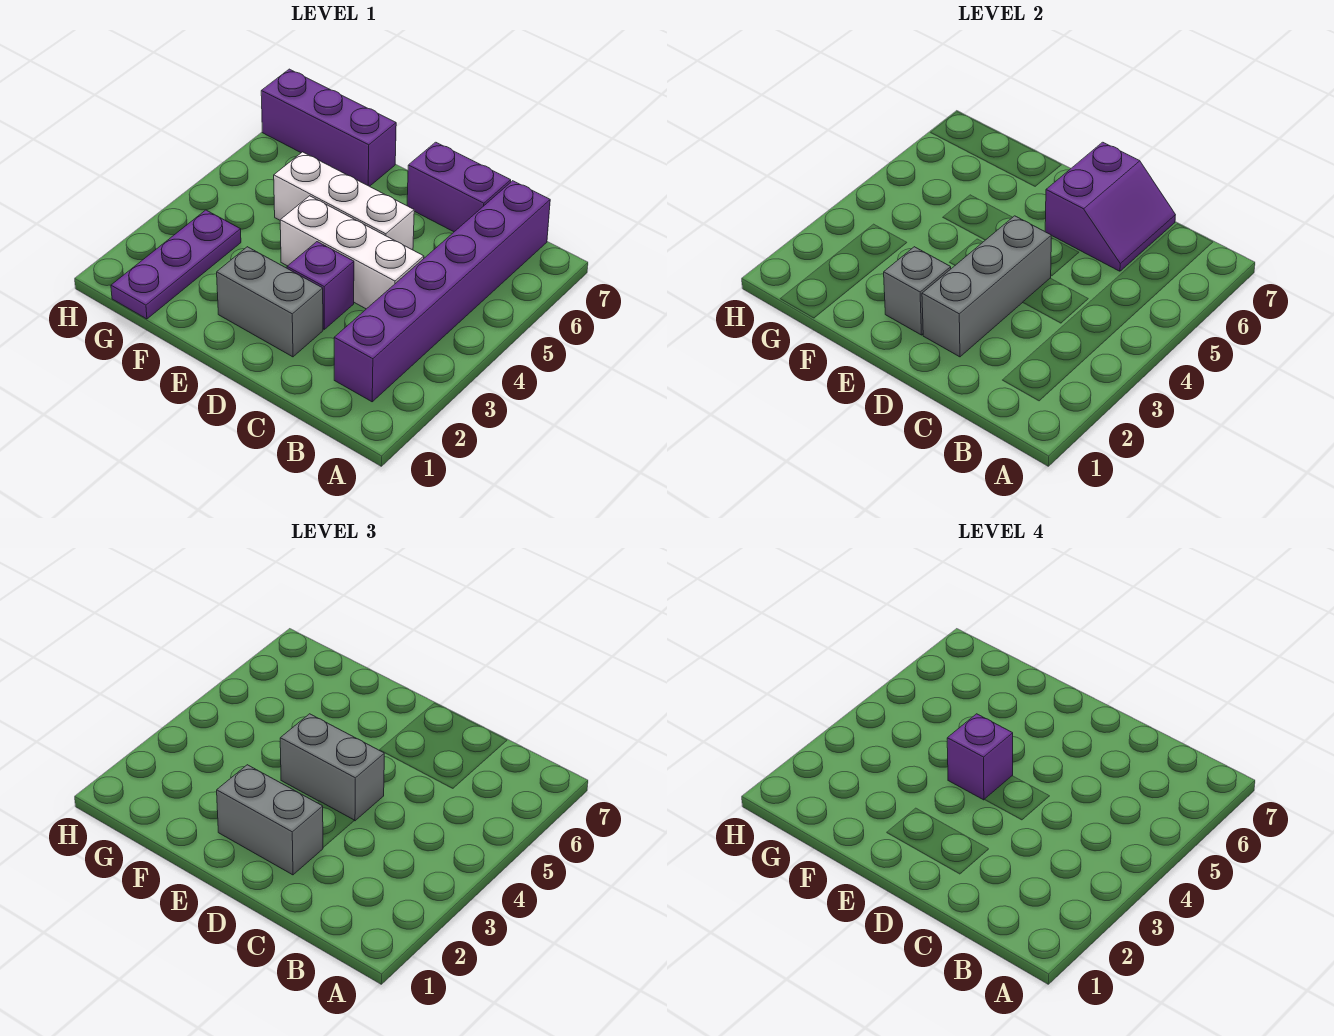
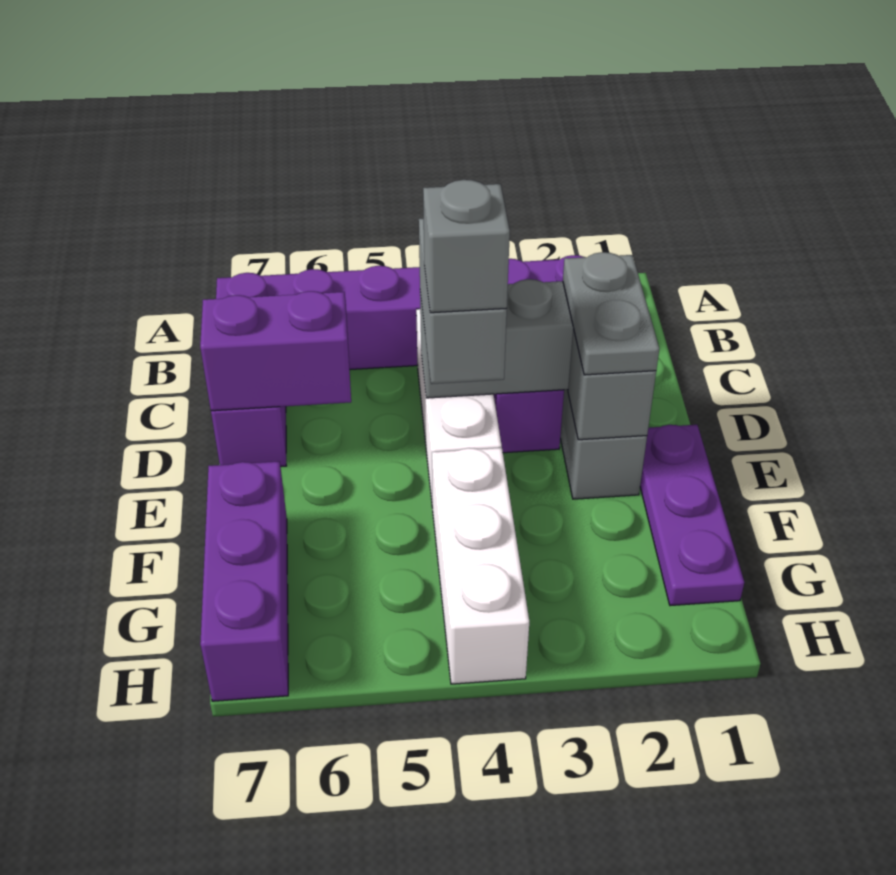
grey brick D2:E2 level 3 -> grey plate D2:E2 level 3
white brick D5:F5 level 1 -> white brick F4:H4 level 1
purple brick E4 level 4 -> grey brick E4 level 4
purple plate G1:G3 level 1 -> purple plate E1:G1 level 1

